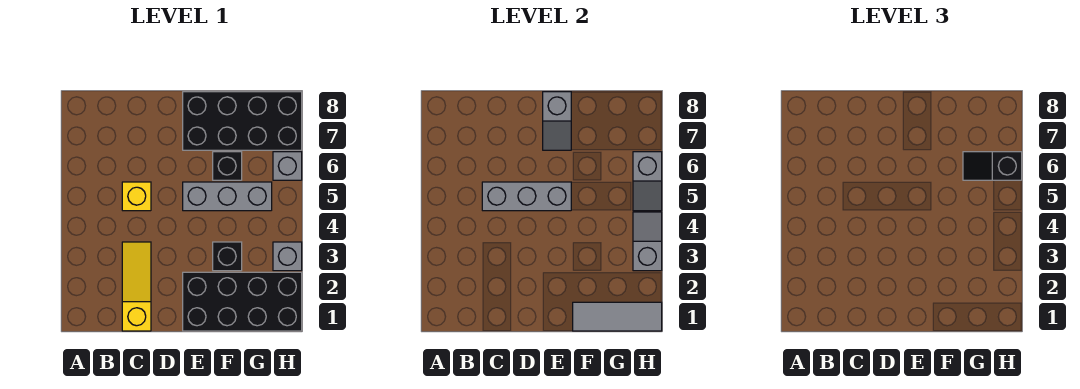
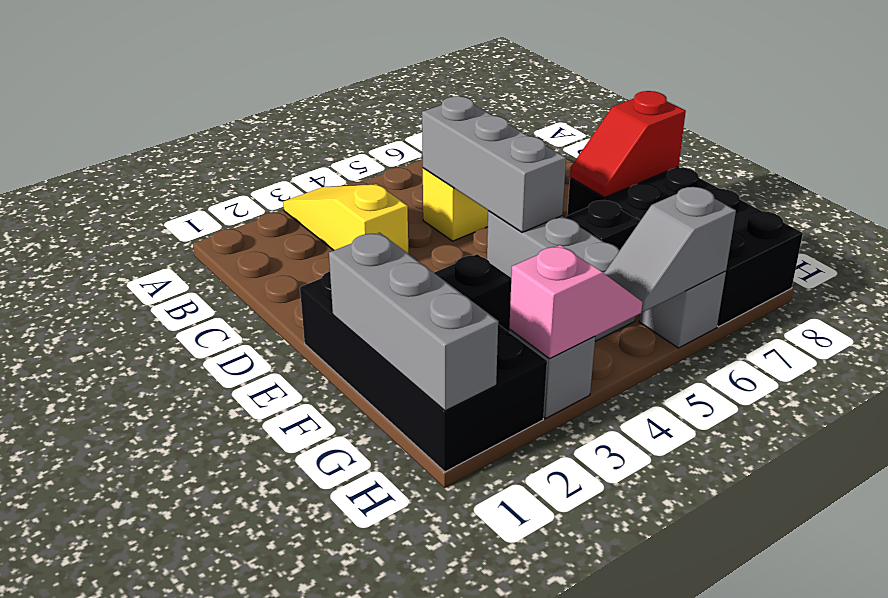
yellow slope C1:C3 level 1 top 1 -> yellow slope A3:C3 level 1 top C
grey slope E7:E8 level 2 top 8 -> red slope E7:E8 level 2 top 8
grey tile F1:H1 level 2 -> grey brick F1:H1 level 2
black slope G6:H6 level 3 top H -> none
grey slope H3:H4 level 2 top 3 -> pink slope H3:H4 level 2 top 3

